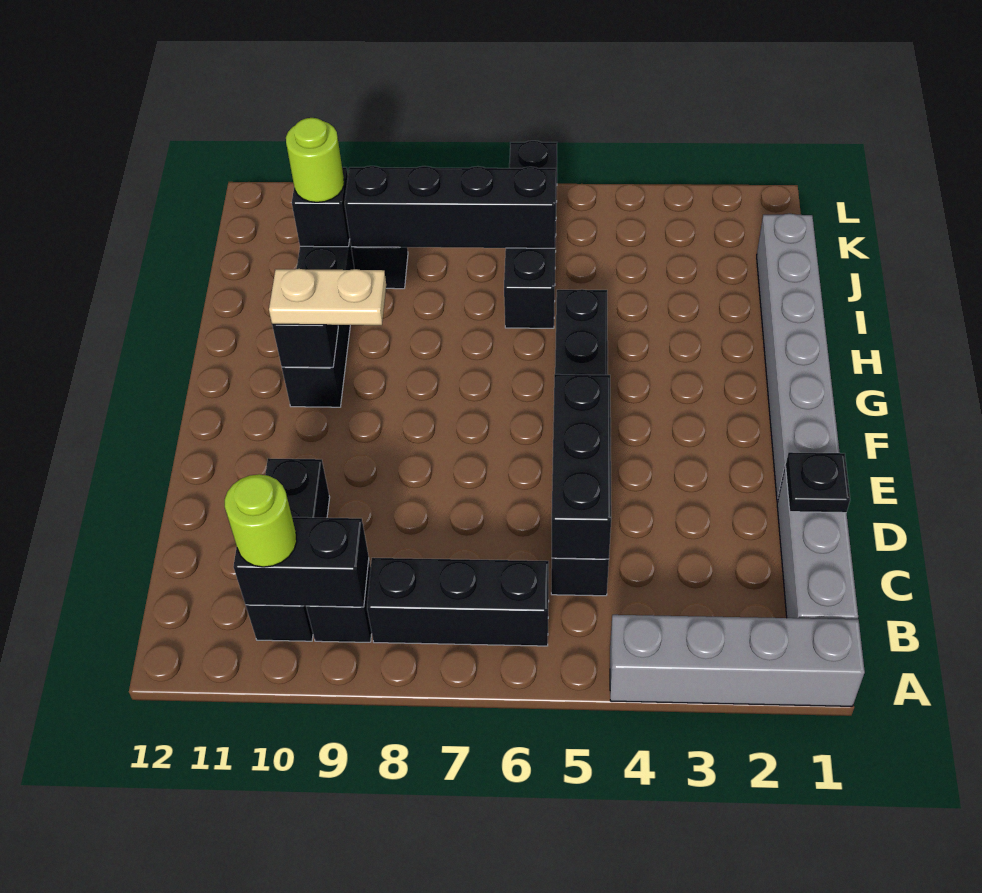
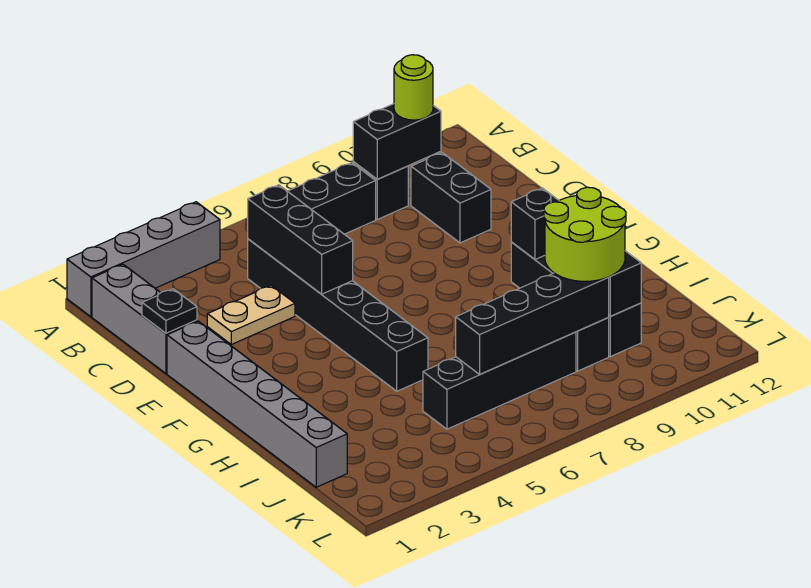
black brick B10:D10 level 1 -> black brick C10:D10 level 1
tan plate G9:G10 level 3 -> tan plate D3:D4 level 1
black brick I6:L6 level 1 -> black brick J5:J8 level 1
lime round brick J10 level 3 -> lime round brick I9:J10 level 3

